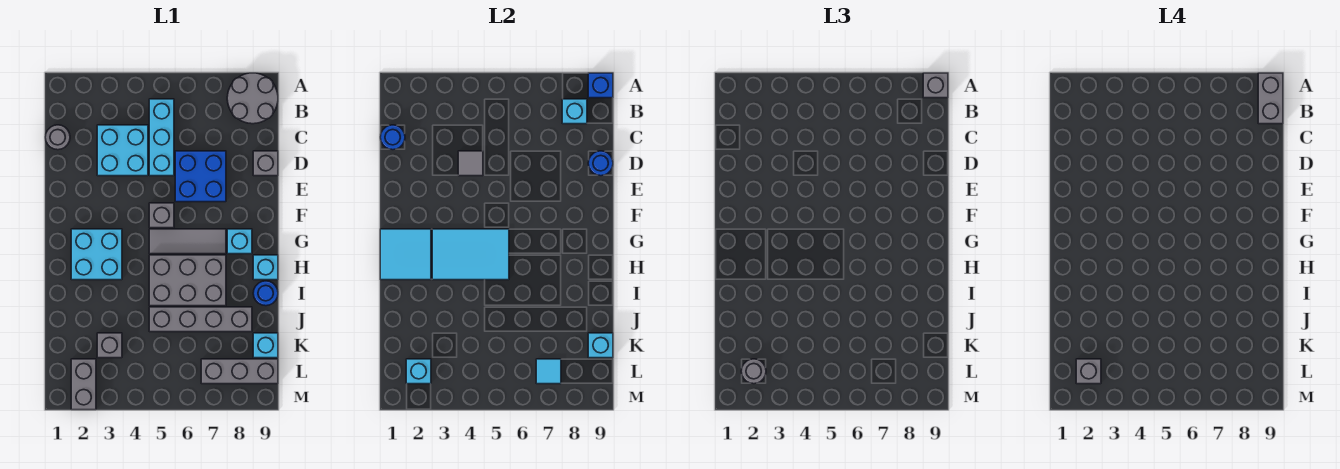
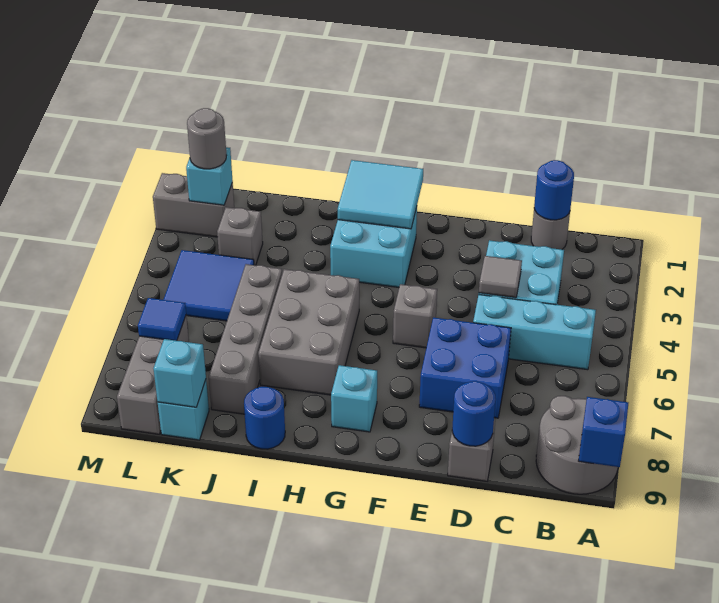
grey brick A9 level 3 -> none
grey brick A9:B9 level 4 -> none
cyan brick B8 level 2 -> none
cyan tile G3:H5 level 2 -> none
grey tile G5:G7 level 1 -> none
cyan brick H9 level 1 -> none
none -> blue tile K4:L5 level 1
grey brick L2 level 4 -> none
cyan tile L7 level 2 -> blue tile L7 level 2

